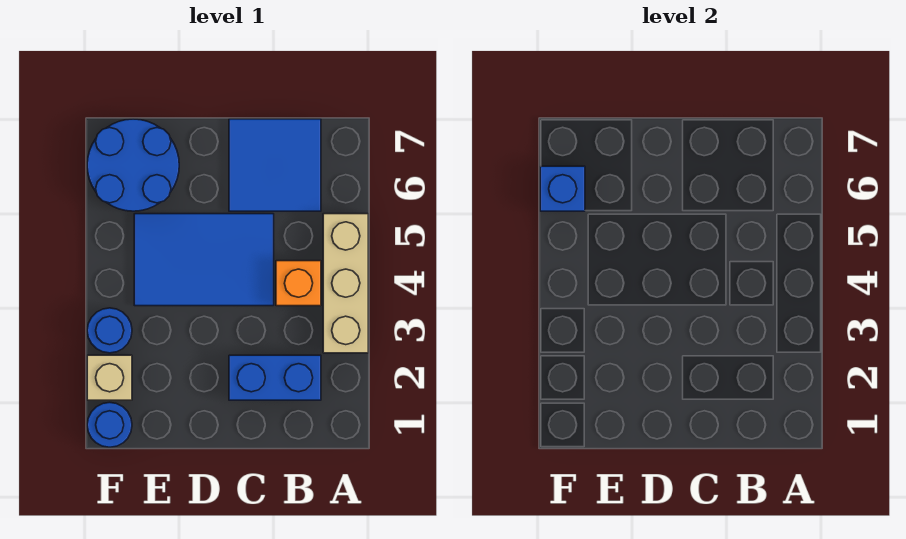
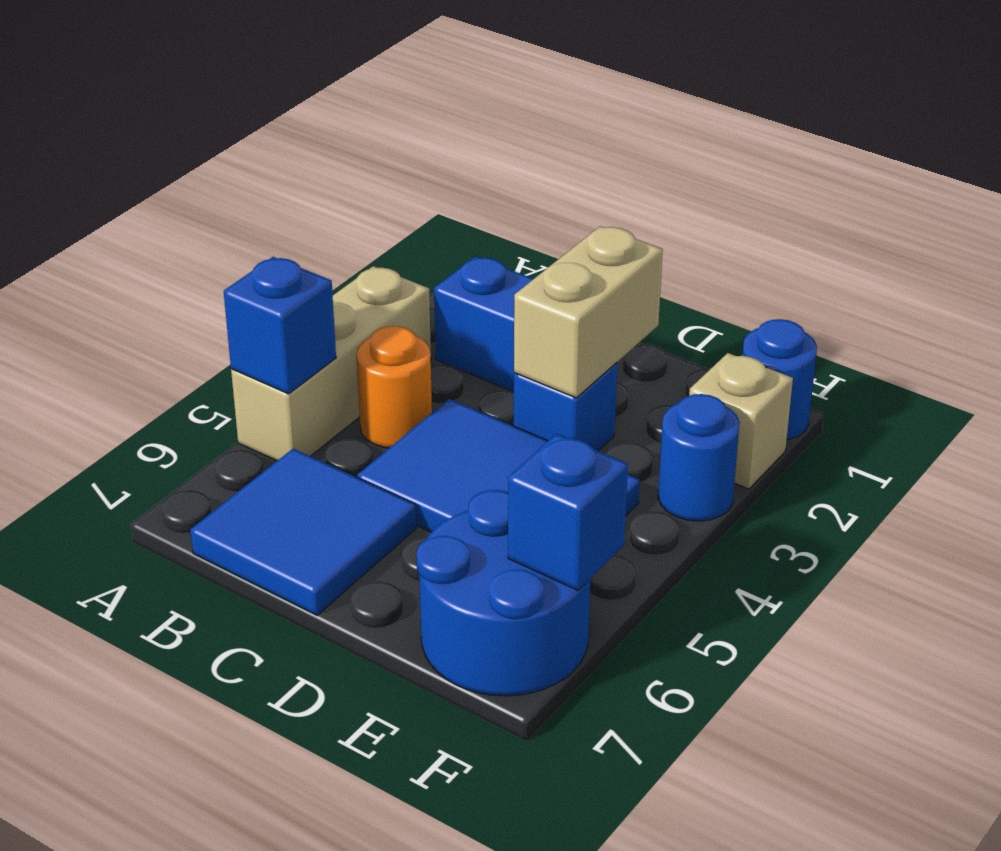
none -> blue brick A5 level 2
orange brick B4 level 1 -> orange round brick B4 level 1
none -> tan brick D2:D3 level 2
none -> blue brick D3 level 1

